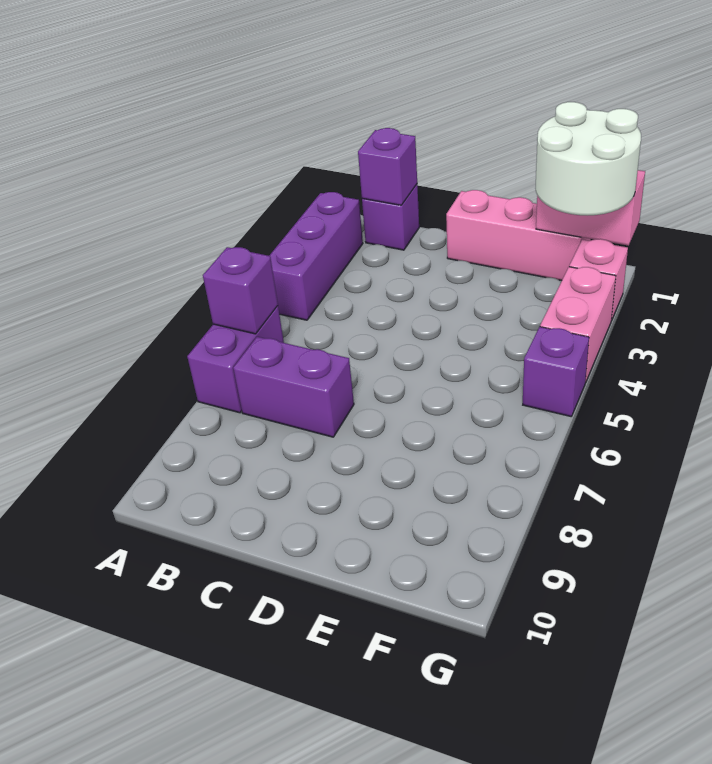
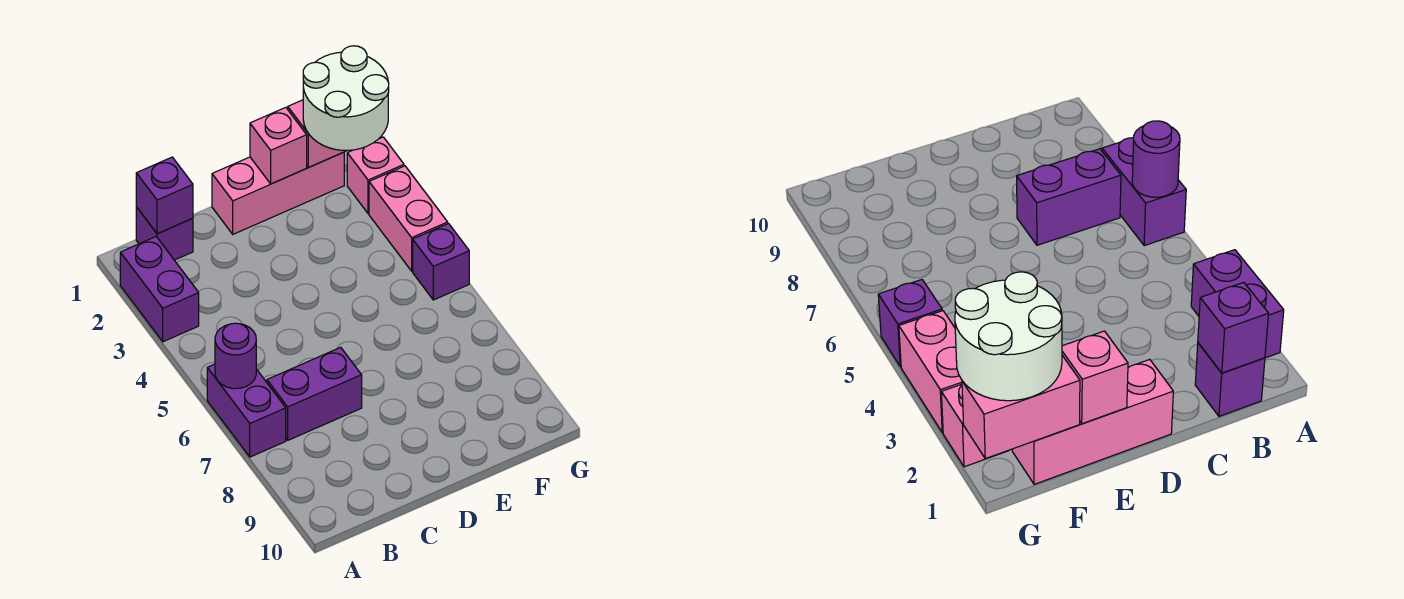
purple brick A2:A4 level 1 -> purple brick A2:A3 level 1
purple brick A6 level 2 -> purple round brick A6 level 2
none -> pink brick E1 level 2

